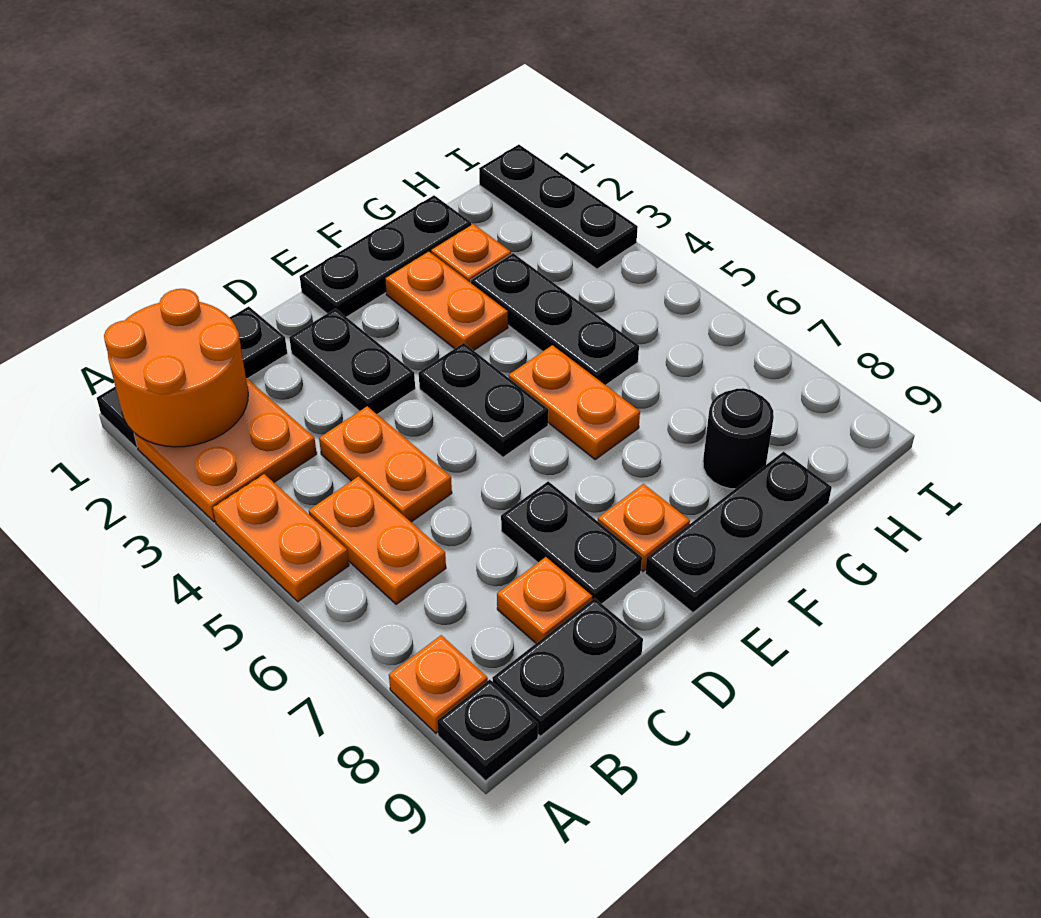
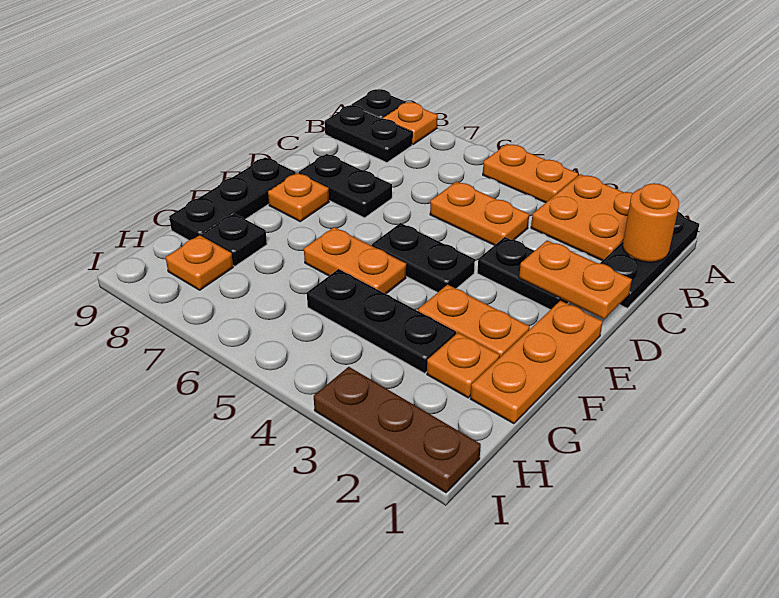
orange round brick A1:B2 level 2 -> orange round brick B1 level 2
orange plate B5:B6 level 1 -> orange plate D1:D2 level 2
black plate B9:C9 level 1 -> black plate B8:B9 level 1
orange plate C8 level 1 -> orange plate H8 level 1
black plate E1:G1 level 1 -> orange plate E1:G1 level 1
black round brick G8 level 1 -> black plate G8 level 1
black plate I1:I3 level 1 -> brown plate I1:I3 level 1

